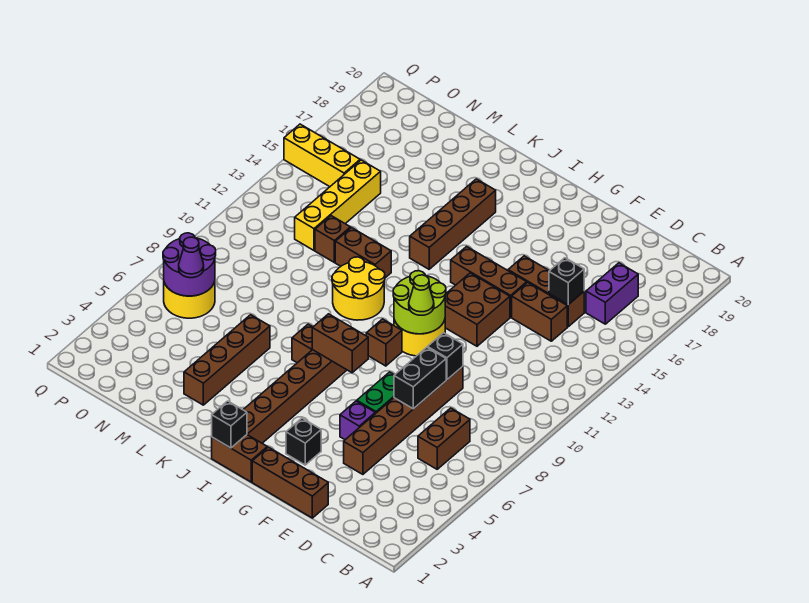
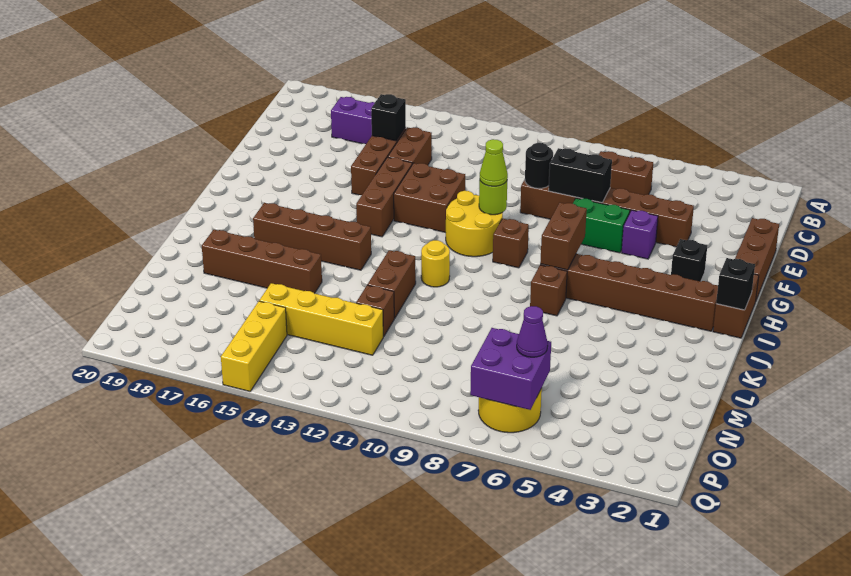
black brick E9 level 2 -> black round brick E9 level 2
lime round brick G10:H11 level 2 -> lime round brick G10 level 2
yellow round brick J10:K11 level 1 -> yellow round brick J11 level 1
brown brick L3:L6 level 1 -> brown brick L15:L18 level 1
purple round brick O6:P7 level 2 -> purple brick O6:P7 level 2

